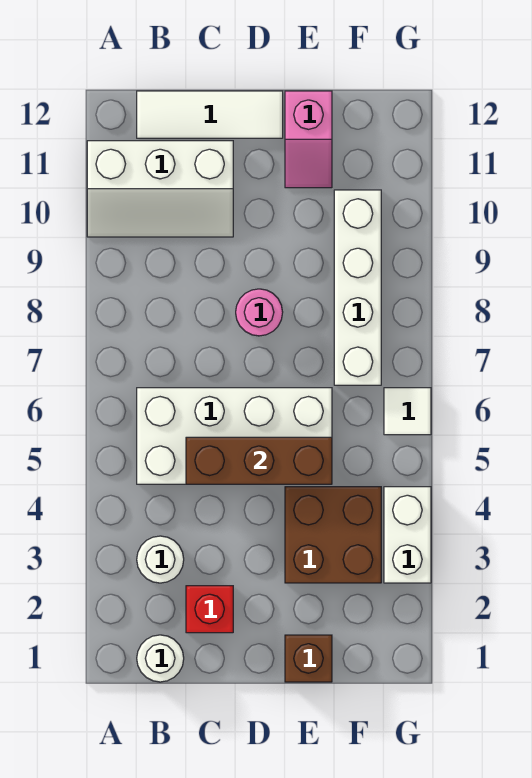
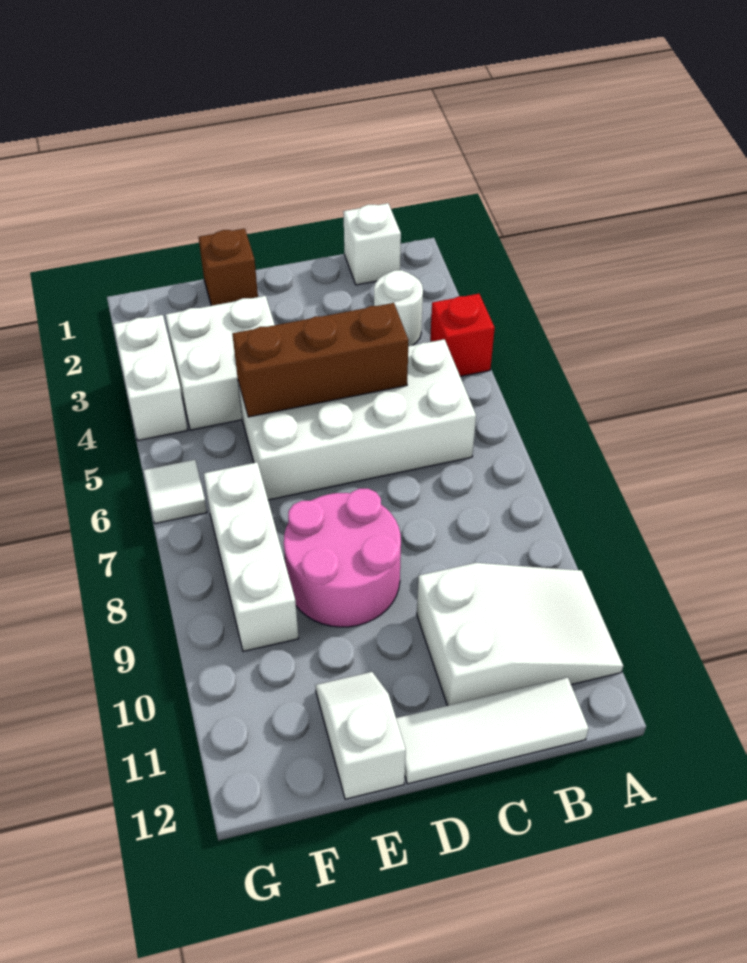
white slope A10:C11 level 1 top 11 -> white slope A10:C11 level 1 top C
white round brick B1 level 1 -> white brick B1 level 1
red brick C2 level 1 -> red brick A4 level 1
pink round brick D8 level 1 -> pink round brick D8:E9 level 1
brown brick E3:F4 level 1 -> white brick E3:F4 level 1
pink slope E11:E12 level 1 top 12 -> white slope E11:E12 level 1 top 12
white brick F7:F10 level 1 -> white brick F7:F9 level 1

